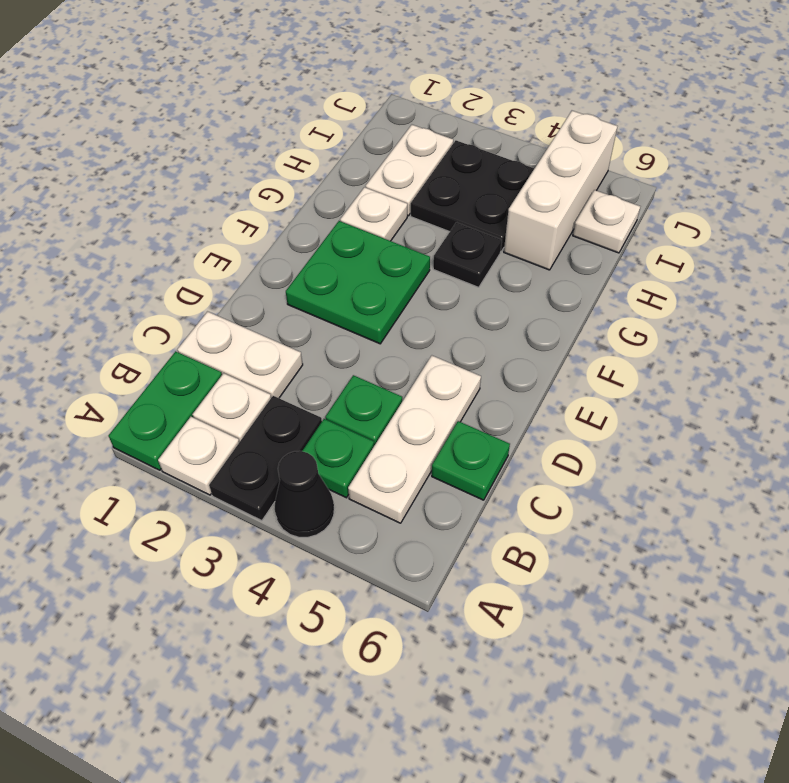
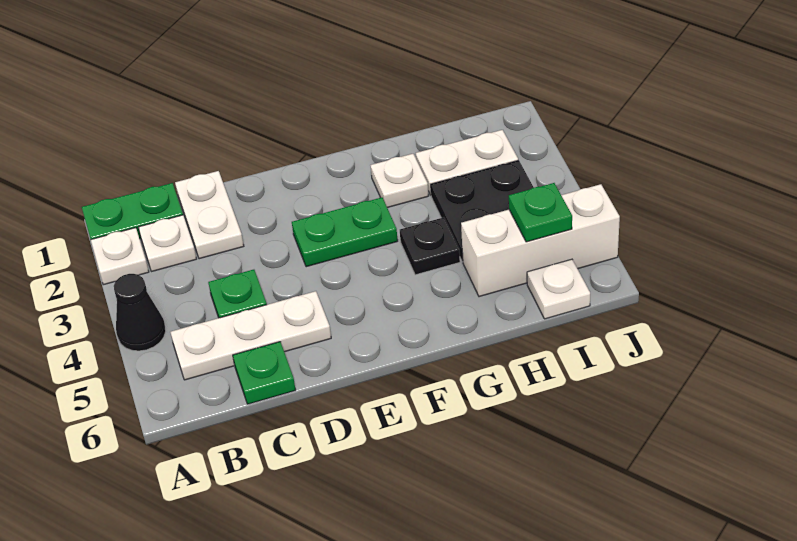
black plate A3:B3 level 1 -> none
green plate B4 level 1 -> green plate I5 level 2
green plate E2:F3 level 1 -> green plate E3:F3 level 1

